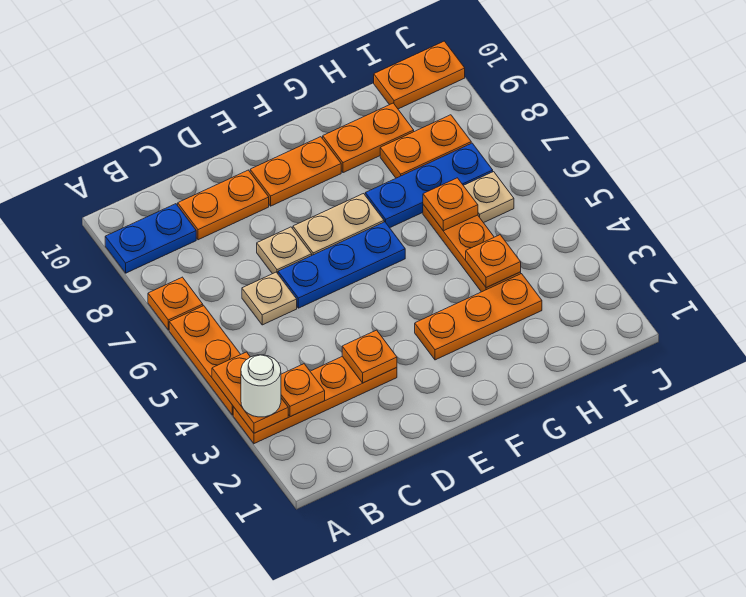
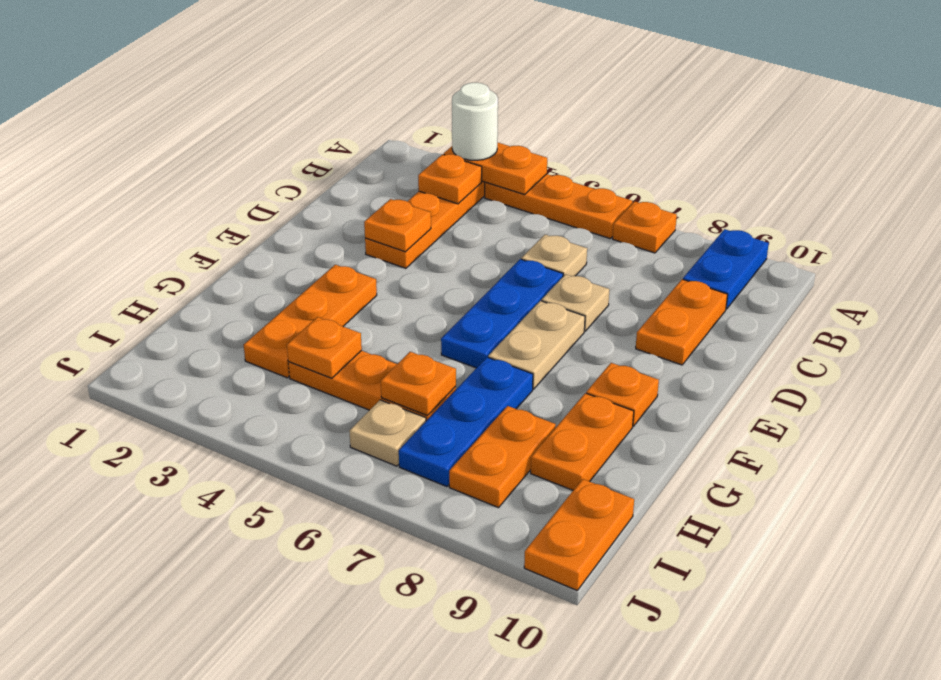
orange plate E9:F9 level 1 -> orange plate F9 level 1

